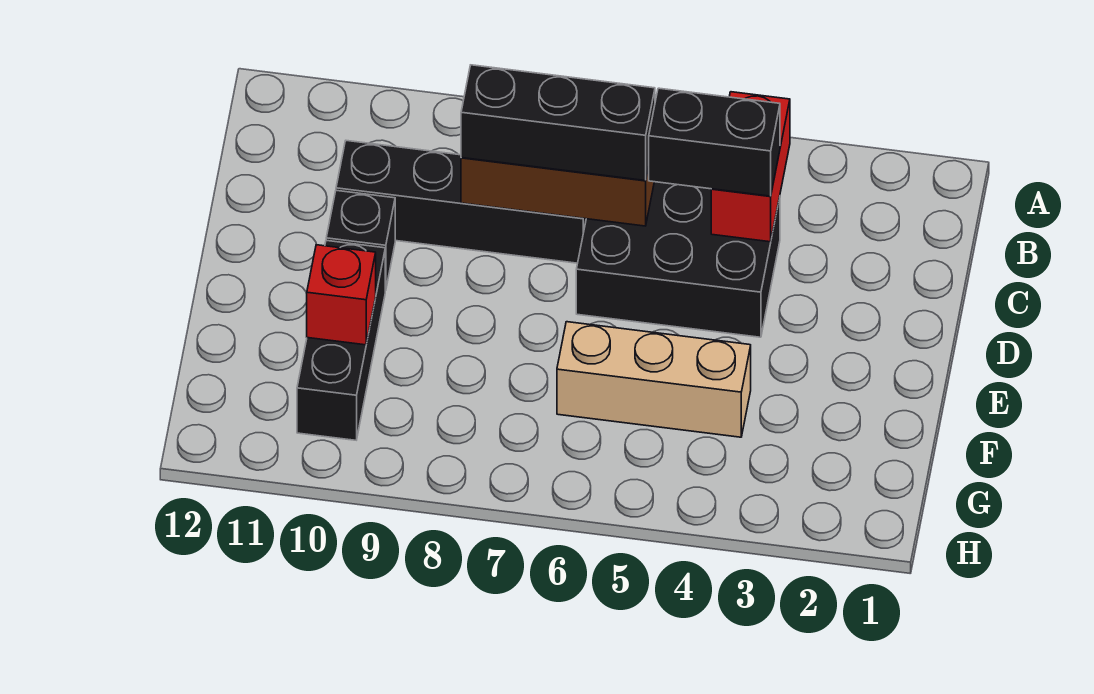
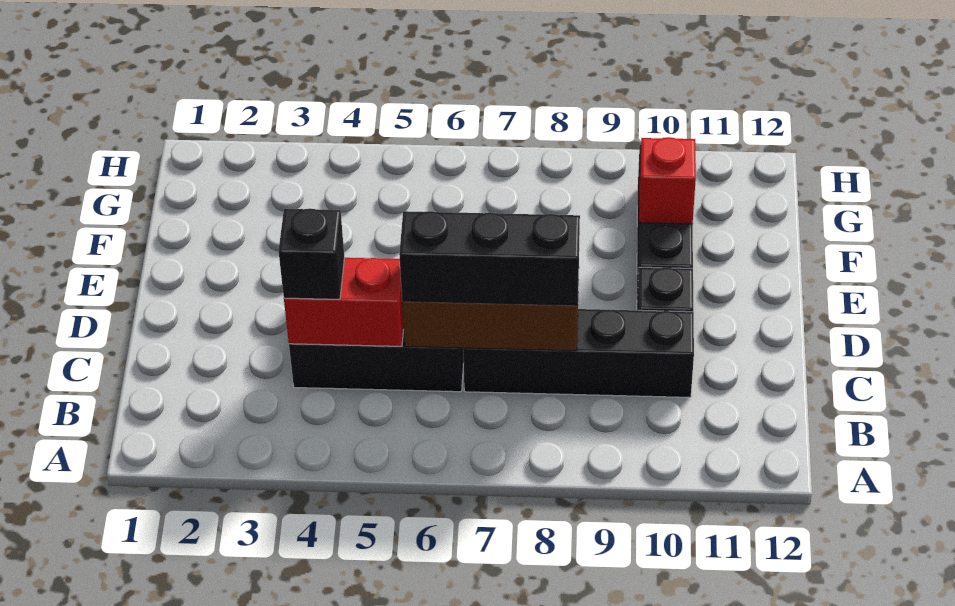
red brick B4:C4 level 2 -> red brick C4:C5 level 2
black brick C4:C5 level 3 -> black brick C4 level 3
tan brick F4:F6 level 1 -> none

